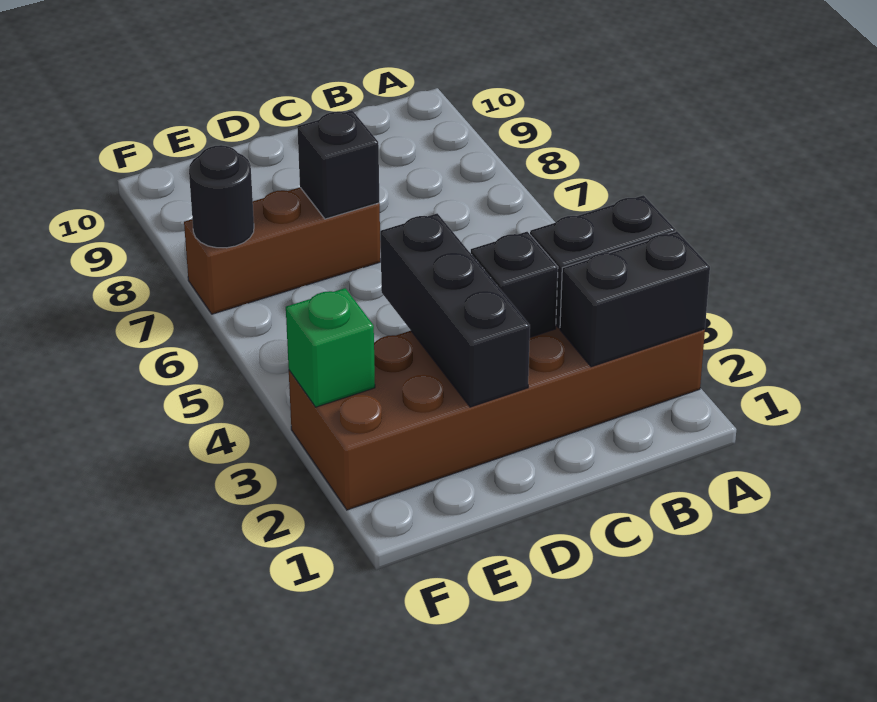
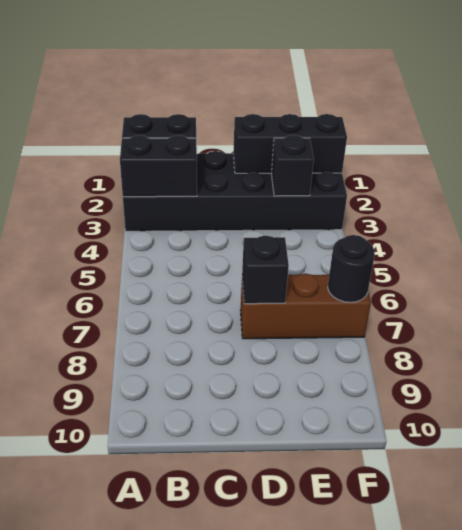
brown brick A2:F3 level 1 -> black brick A2:F3 level 1
black brick C3 level 2 -> black brick E3 level 2
black brick D2:D4 level 2 -> black brick D2:F2 level 2
green brick F3 level 2 -> none

